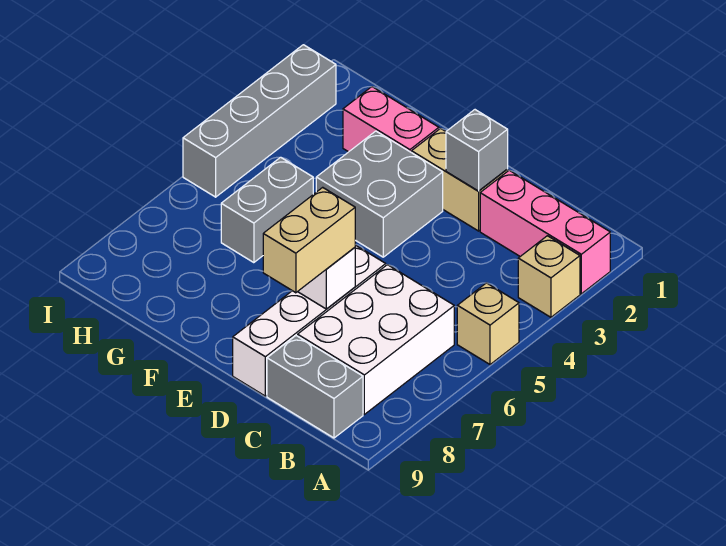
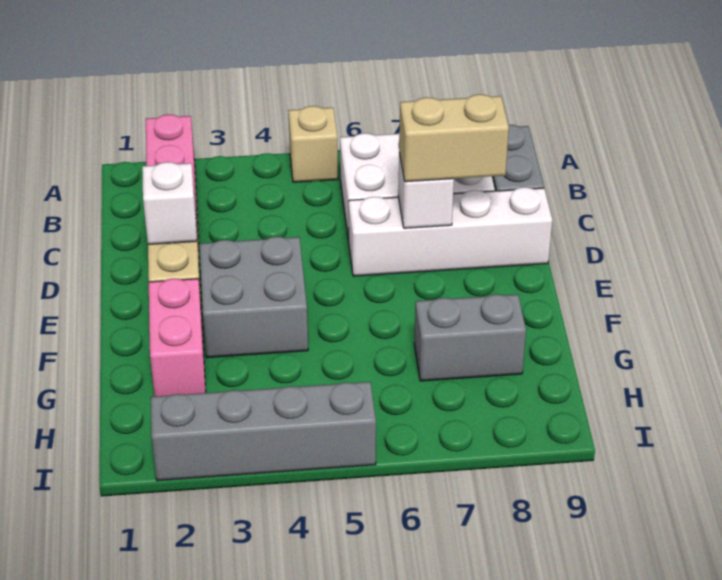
tan brick A3 level 1 -> none
grey brick D2 level 2 -> white brick D2 level 2
grey brick G5:G6 level 1 -> grey brick G7:G8 level 1

